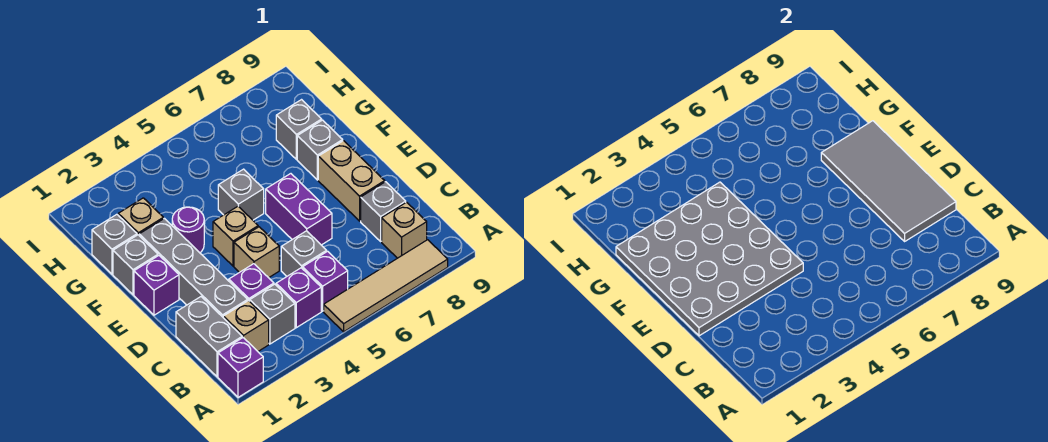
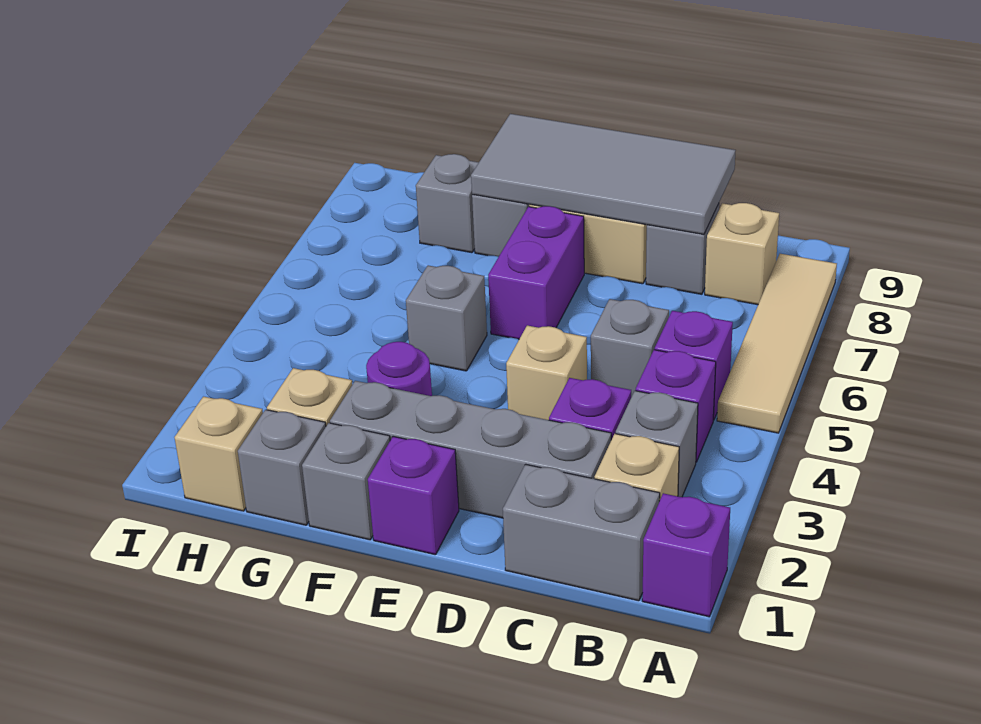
grey plate D1:G4 level 2 -> none
purple brick D6:E6 level 1 -> purple brick E6:E7 level 1
tan brick E4 level 1 -> tan brick H1 level 1

